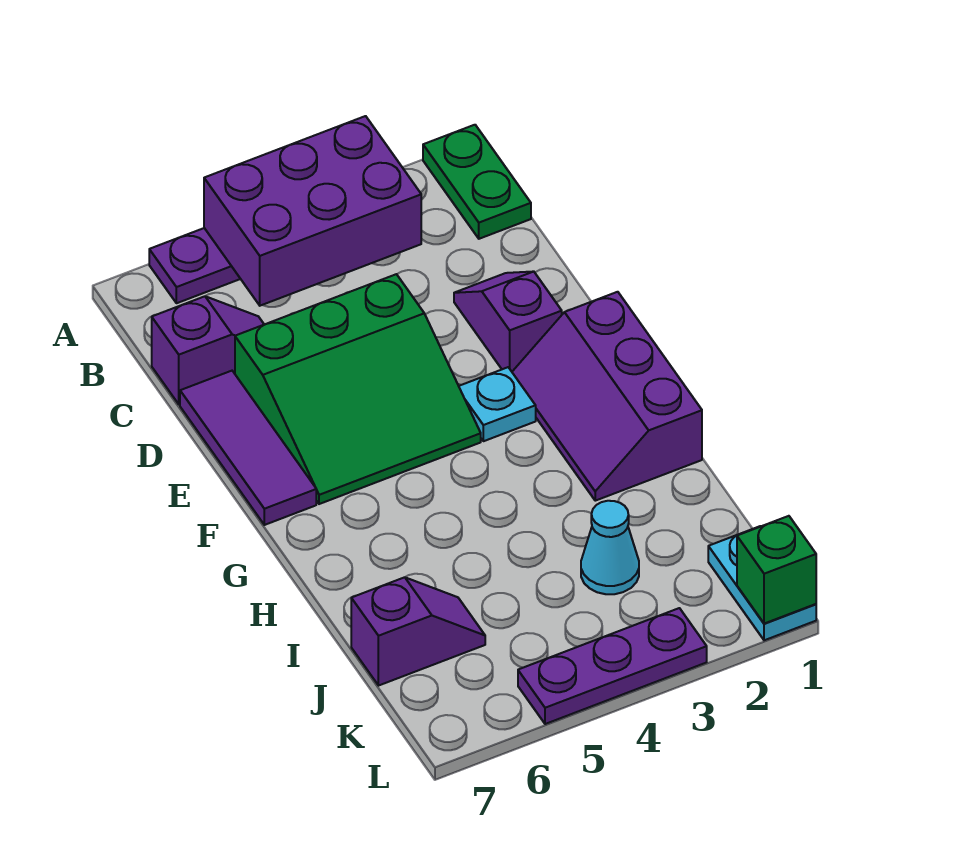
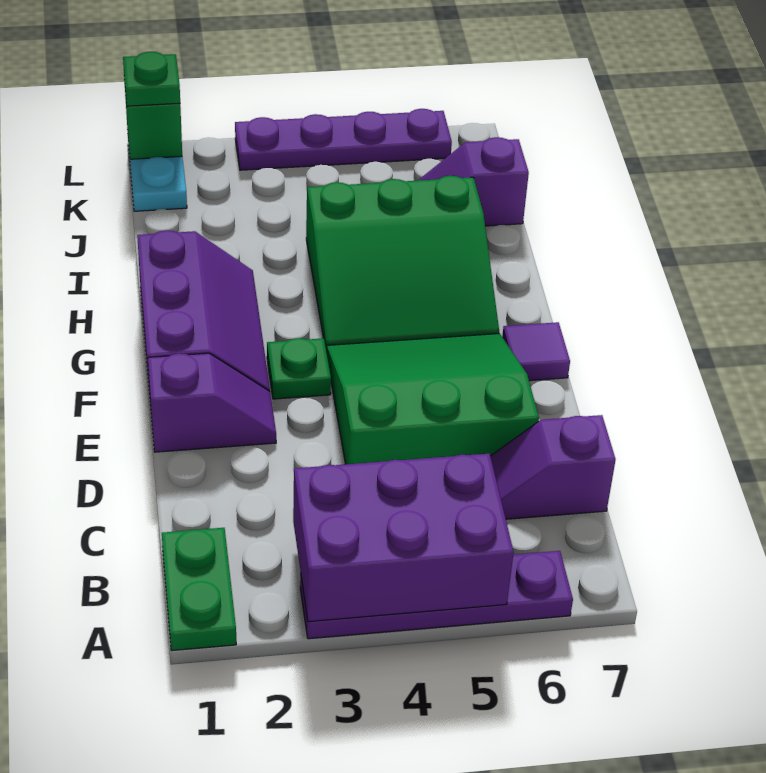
purple slope D2:E2 level 1 top E -> purple slope E1:E2 level 1 top 1
purple tile D7:F7 level 1 -> purple tile F7 level 1
cyan plate F3 level 1 -> green plate F3 level 1
none -> green slope G4:I6 level 1 top I
cyan cone J3 level 1 -> none
none -> green plate L1 level 3
purple plate L3:L5 level 1 -> purple plate L3:L6 level 1

